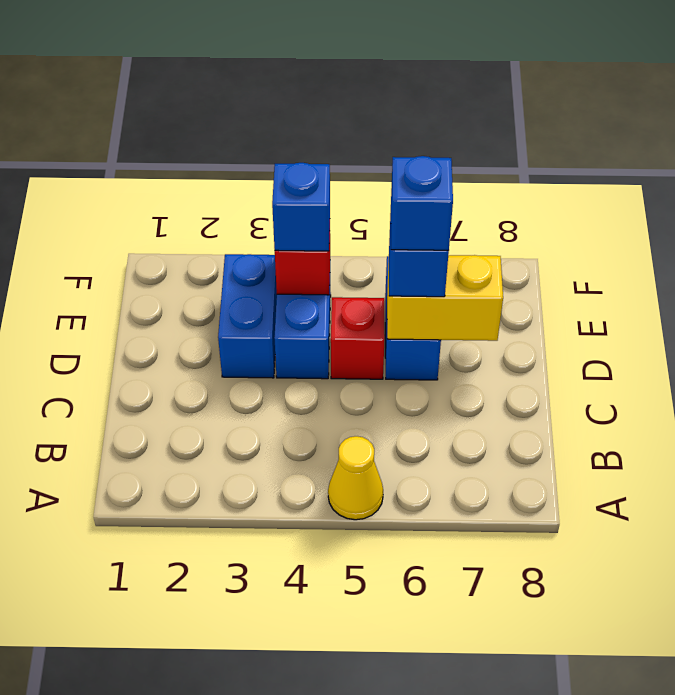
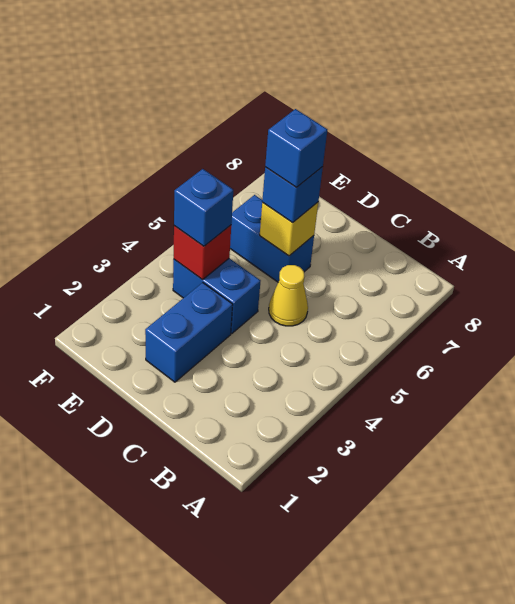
yellow cone A5 level 1 -> yellow cone C5 level 1
blue brick D3:E3 level 1 -> blue brick D2:D3 level 1
red brick D5 level 1 -> none
yellow brick D6:D7 level 2 -> yellow brick D6 level 2

